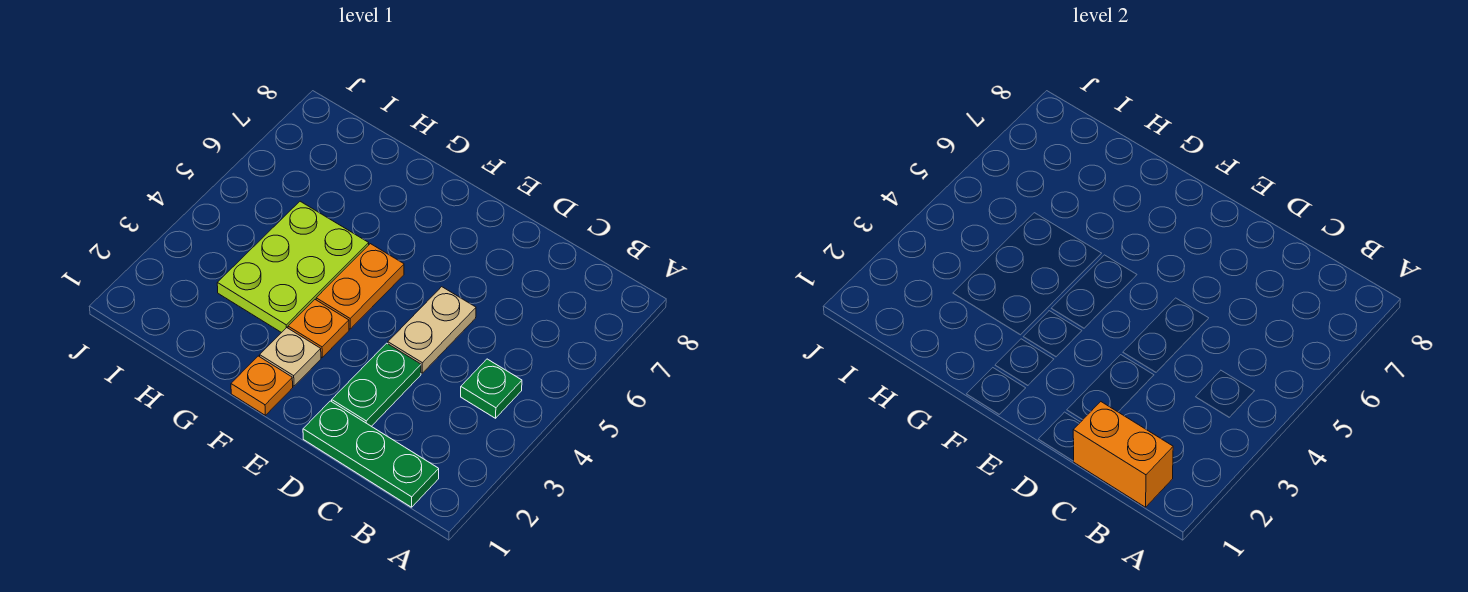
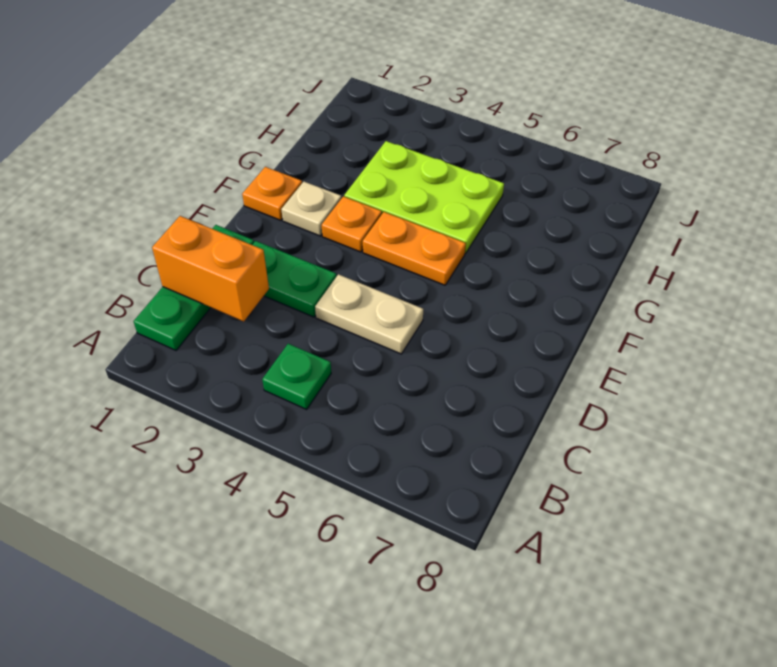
orange brick B1:C1 level 2 -> orange brick C1:C2 level 2

